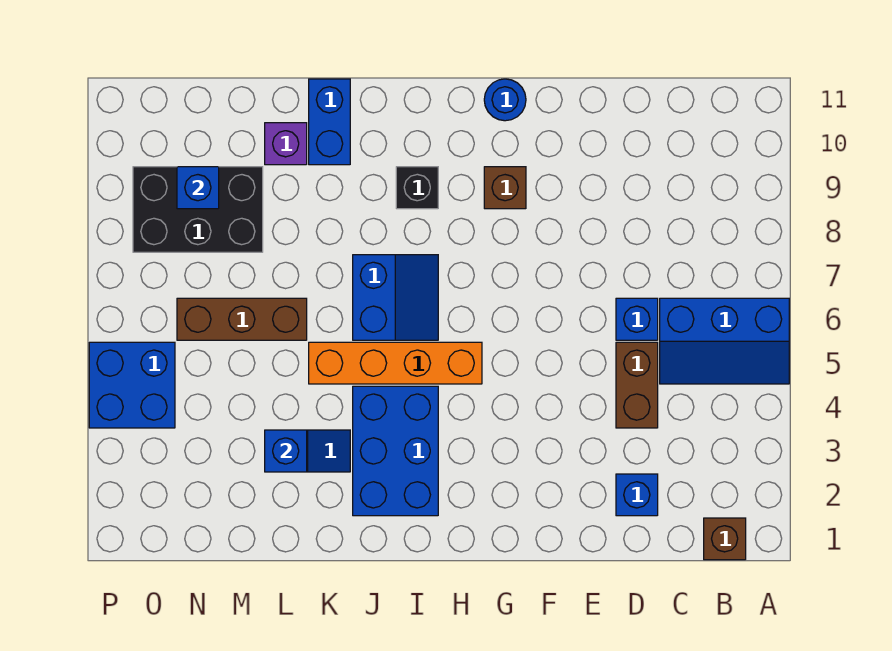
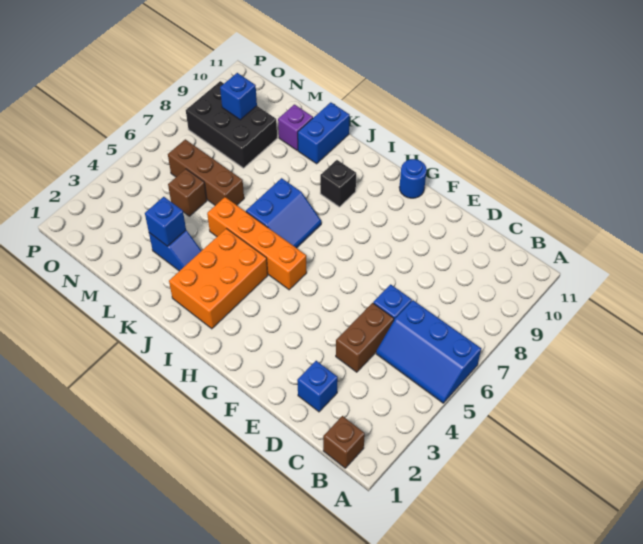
brown brick G9 level 1 -> brown brick M5 level 1
blue brick I2:J4 level 1 -> orange brick I2:J4 level 1
blue brick O4:P5 level 1 -> none

